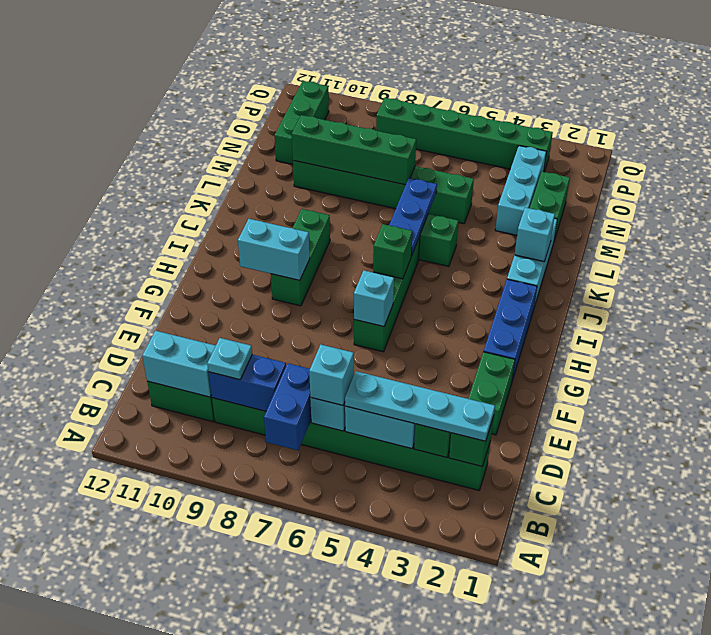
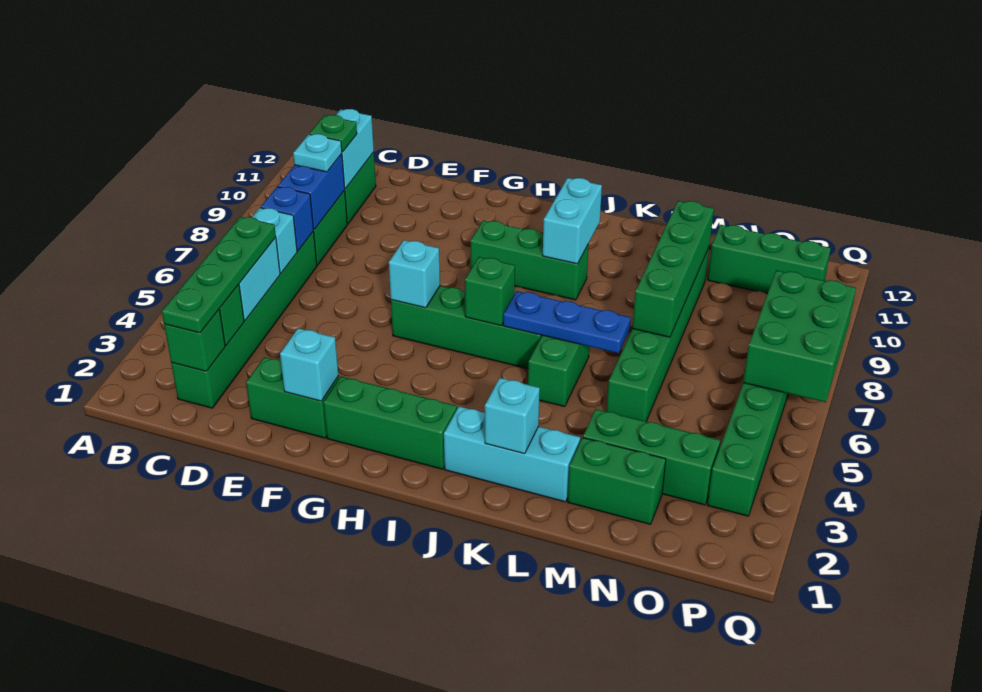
blue brick B7:C7 level 2 -> blue brick C7 level 2
cyan plate C2:C5 level 3 -> green plate C2:C5 level 3
cyan brick C6 level 3 -> cyan brick F2 level 2
none -> green plate C10 level 3
blue brick G2:I2 level 1 -> green brick G2:I2 level 1
cyan brick H9:H10 level 2 -> cyan brick J9:J10 level 2
cyan brick M3:O3 level 1 -> green brick M3:O3 level 1
none -> green brick P6:Q8 level 2

